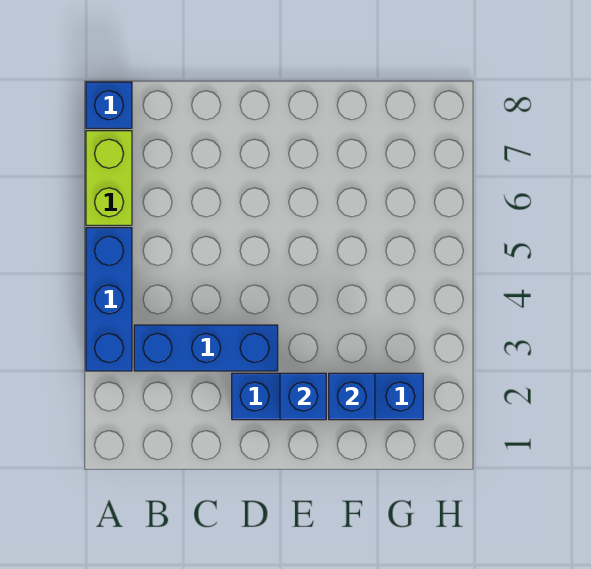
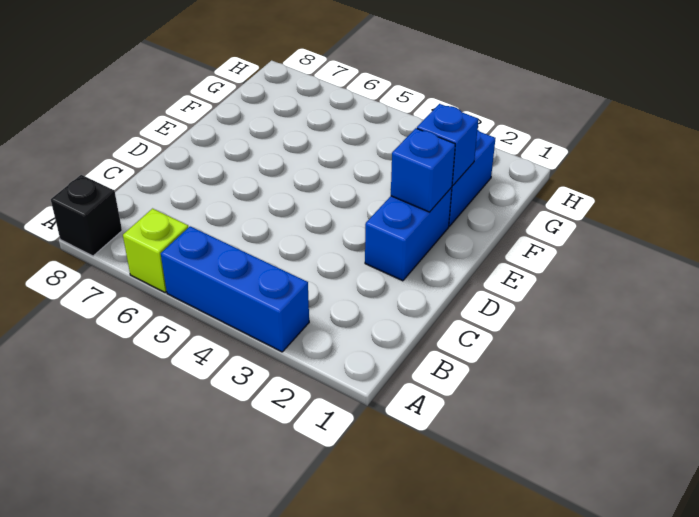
lime brick A6:A7 level 1 -> lime brick A6 level 1
blue brick A8 level 1 -> black brick A8 level 1
blue brick B3:D3 level 1 -> none

